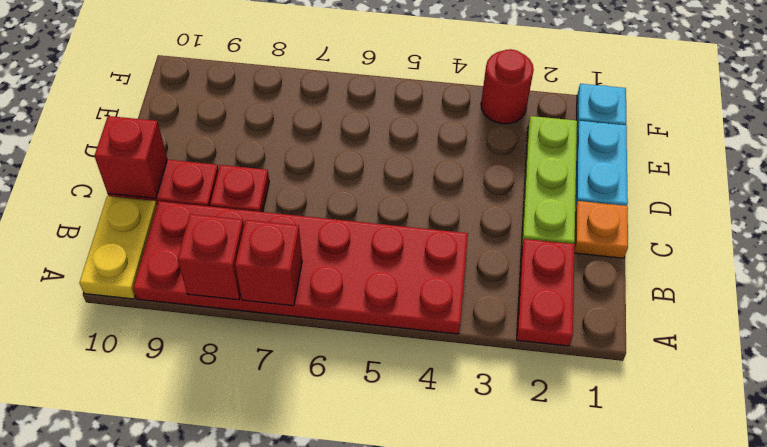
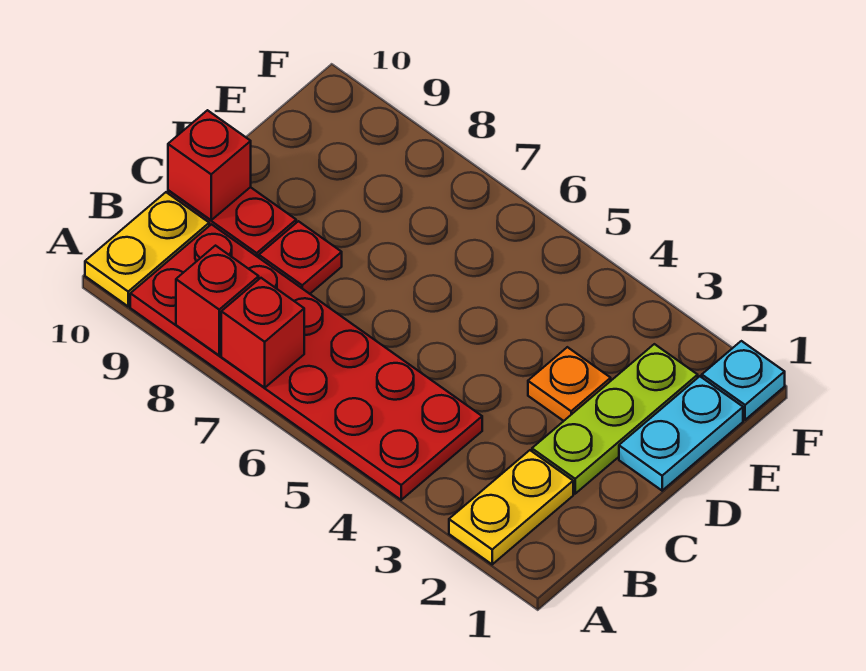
red plate A2:B2 level 1 -> yellow plate A2:B2 level 1
orange plate C1 level 1 -> orange plate D3 level 1
red round brick F3 level 1 -> none

